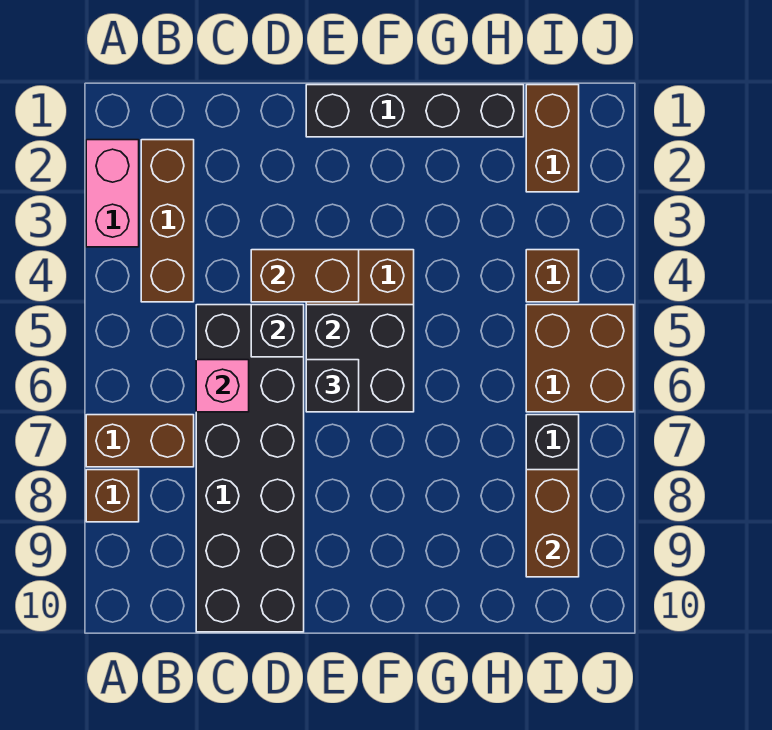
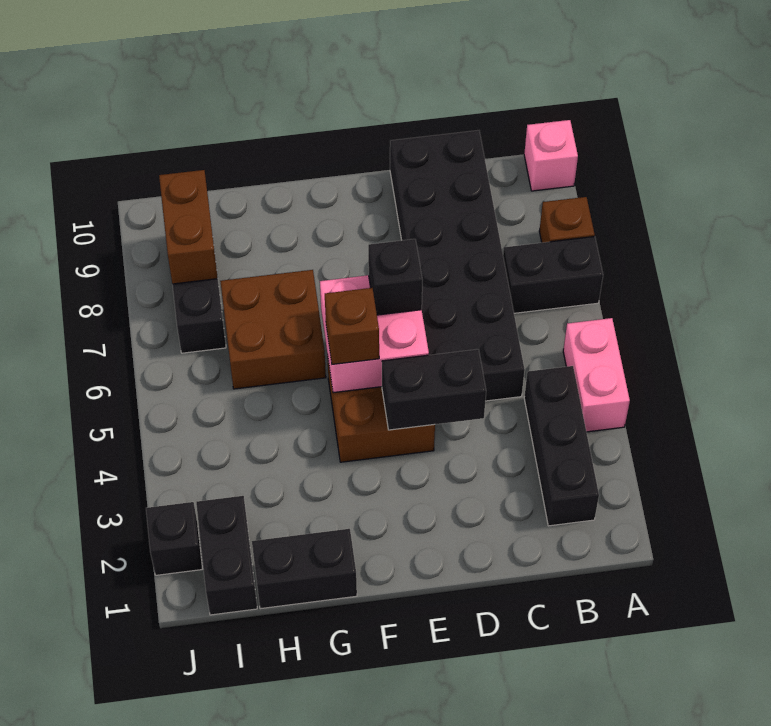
pink brick A2:A3 level 1 -> pink brick A4:A5 level 1
brown brick A7:B7 level 1 -> black brick A7:B7 level 1
brown brick B2:B4 level 1 -> black brick B2:B4 level 1
pink brick C6 level 2 -> pink brick A10 level 1
brown brick D4:E4 level 2 -> black brick D4:E4 level 2
black brick D5 level 2 -> black brick J2 level 1
black brick E1:H1 level 1 -> black brick G1:H1 level 1
black brick E5:F6 level 2 -> pink brick E5:F6 level 2
brown brick I1:I2 level 1 -> black brick I1:I2 level 1
brown brick I4 level 1 -> brown brick F5 level 3
brown brick I5:J6 level 1 -> brown brick G6:H7 level 1

